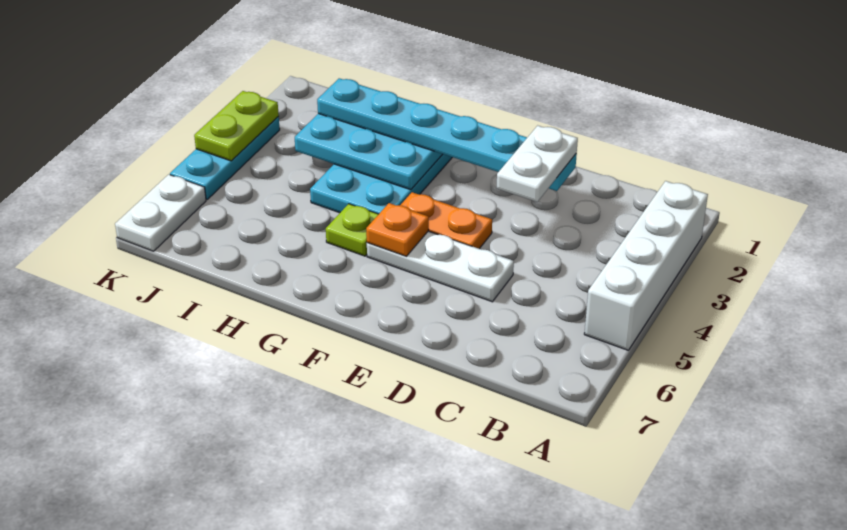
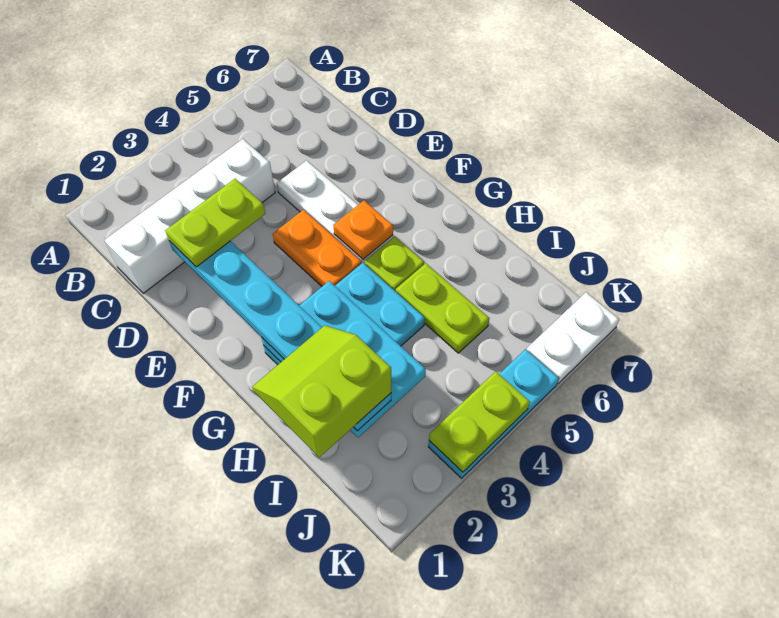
white brick A2:A5 level 1 -> white brick C1:C4 level 1
white plate D2:D3 level 4 -> lime plate D2:D3 level 4
none -> lime slope H1:I2 level 4 top I
none -> lime plate H5:I5 level 1

